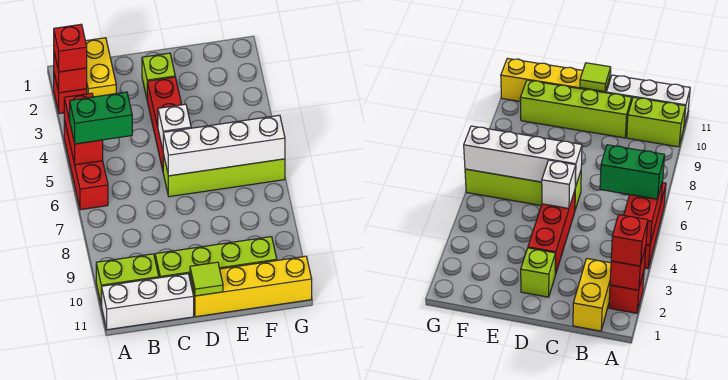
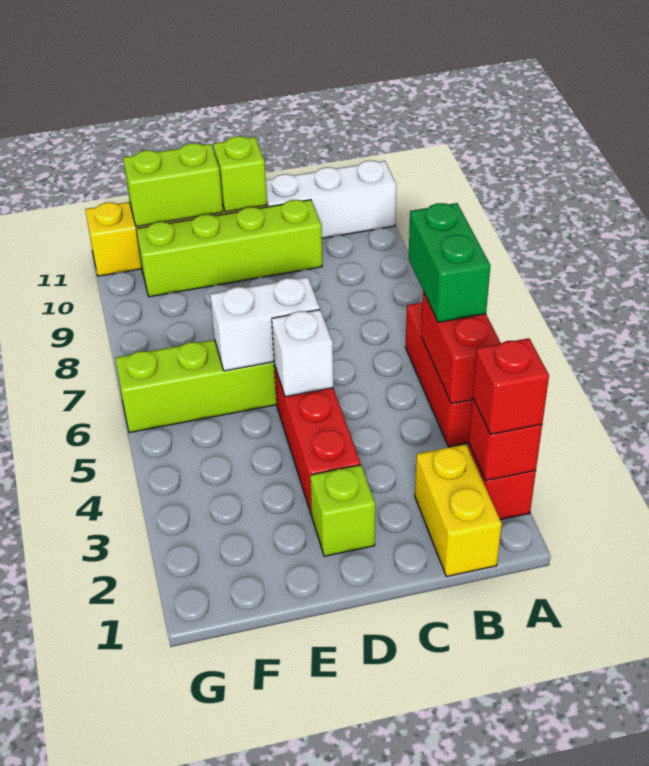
green brick A5:B5 level 3 -> green brick A5:A6 level 3
lime brick A10:B10 level 1 -> lime brick E11:F11 level 2
white brick D6:G6 level 2 -> white brick D6:E6 level 2
lime tile D11 level 2 -> lime brick D11 level 2

